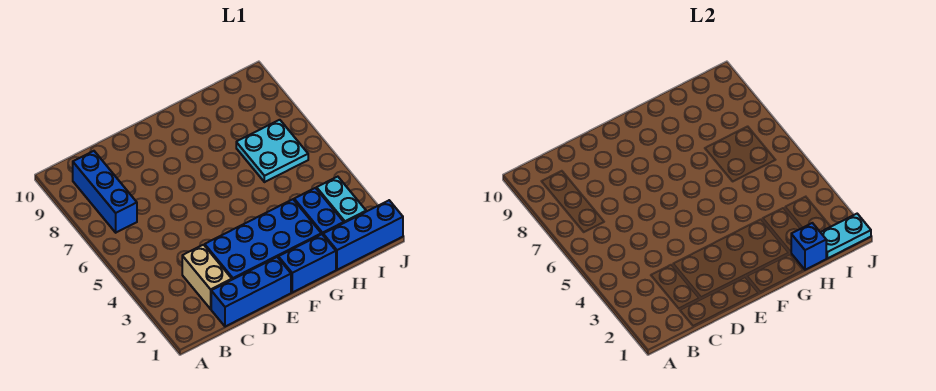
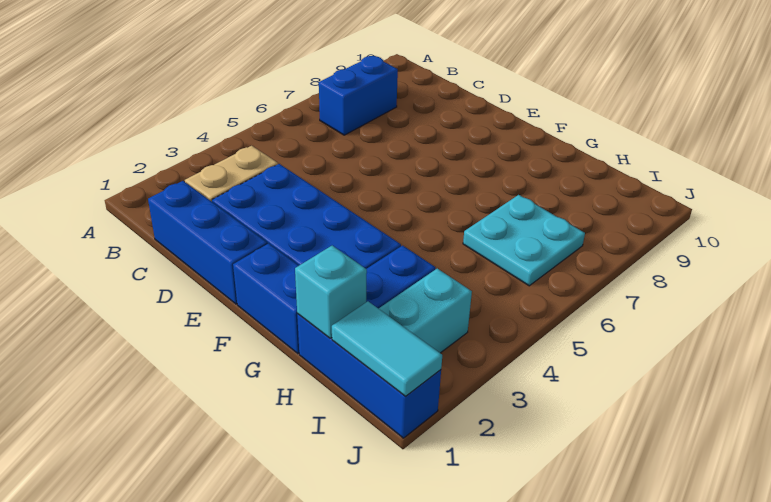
blue brick B7:B9 level 1 -> blue brick B7:B8 level 1
blue brick H1 level 2 -> cyan brick H1 level 2
cyan plate I1:J1 level 2 -> cyan tile I1:J1 level 2

